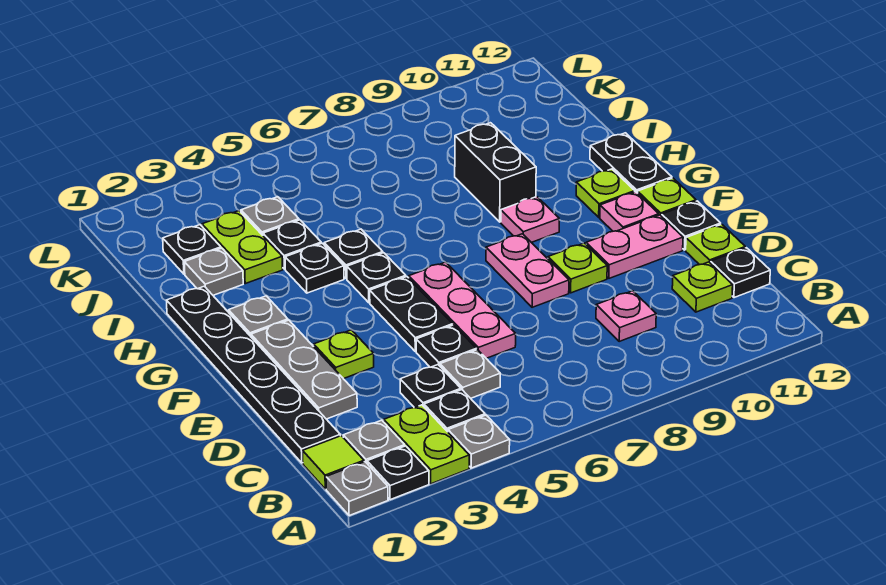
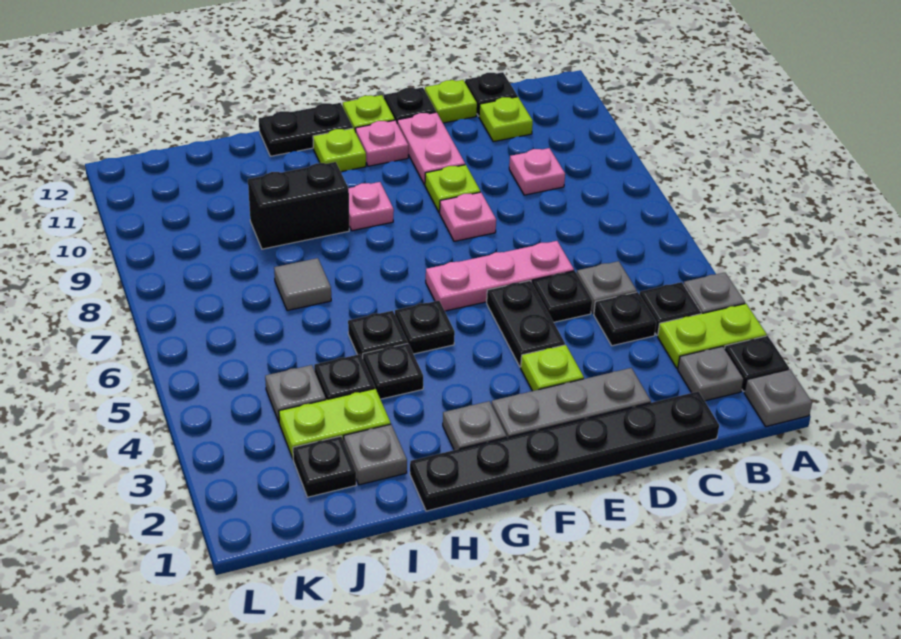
lime tile B1 level 1 -> none
black plate E5:F5 level 1 -> black plate E4:E5 level 1
pink plate E8:F8 level 1 -> pink plate E8 level 1
none -> grey tile I7 level 1

